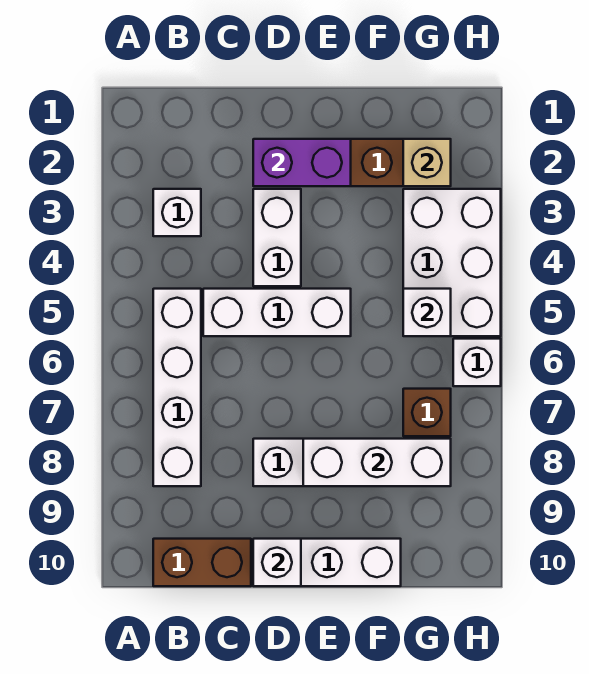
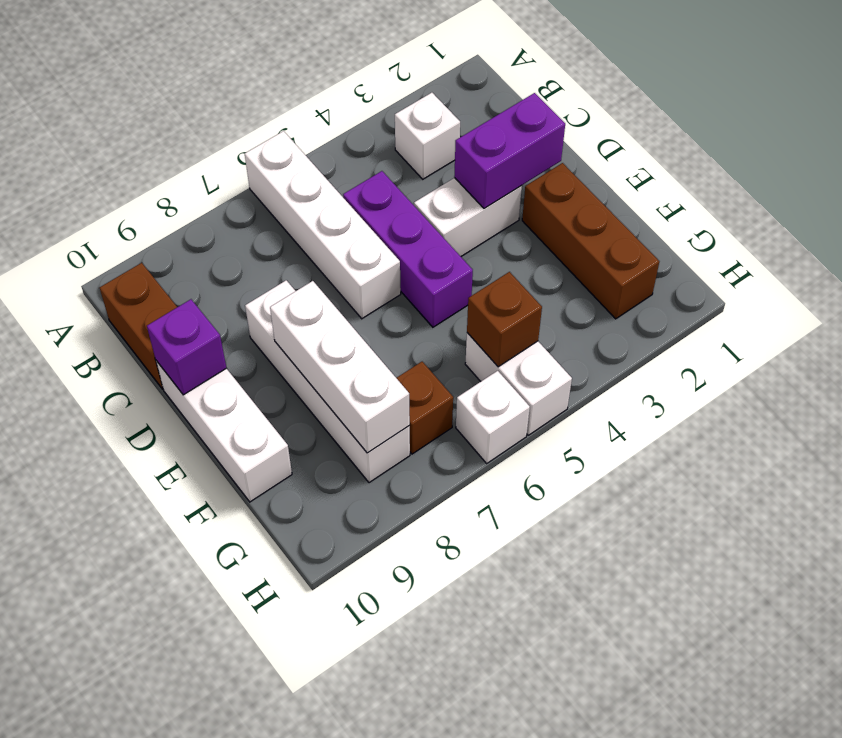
white brick B5:B8 level 1 -> white brick A6:D6 level 1
white brick C5:E5 level 1 -> purple brick C5:E5 level 1
purple brick D2:E2 level 2 -> purple brick D2:D3 level 2
white brick D10 level 2 -> purple brick D10 level 2
tan brick G2 level 2 -> none
white brick G3:H5 level 1 -> white brick G5:H5 level 1
white brick G5 level 2 -> brown brick G5 level 2

